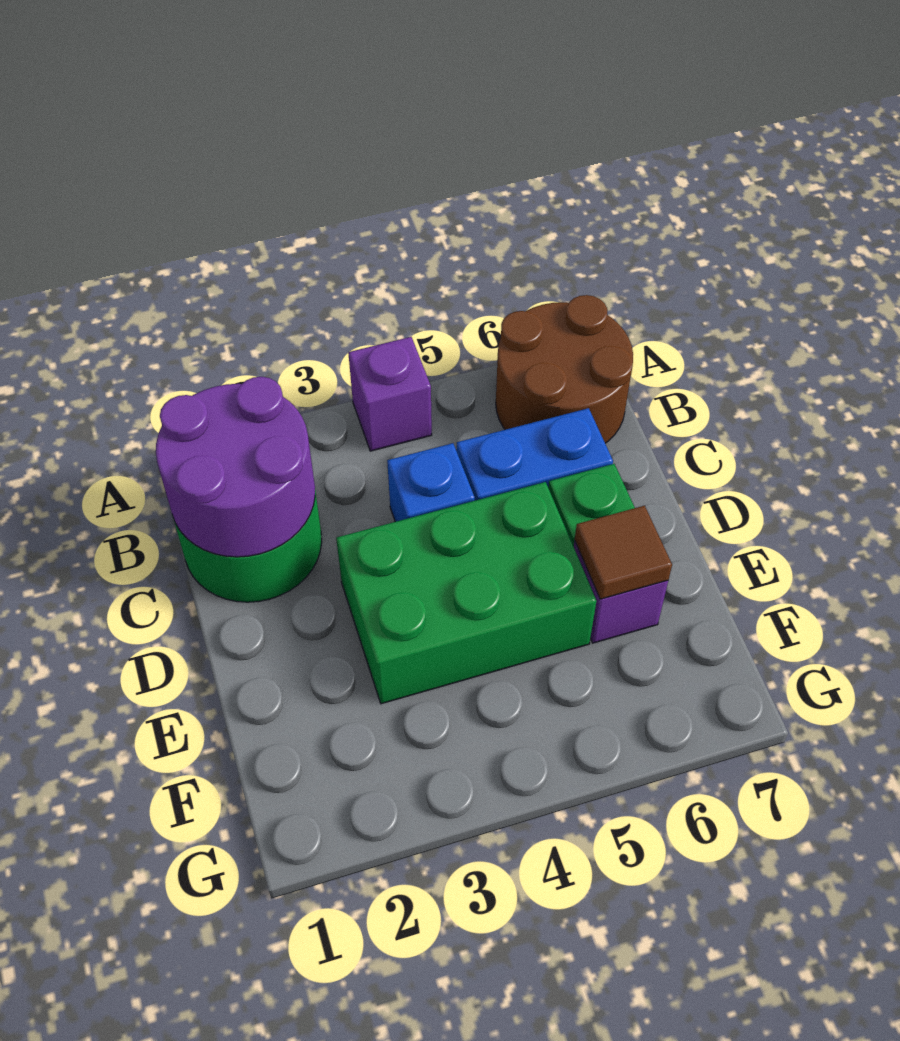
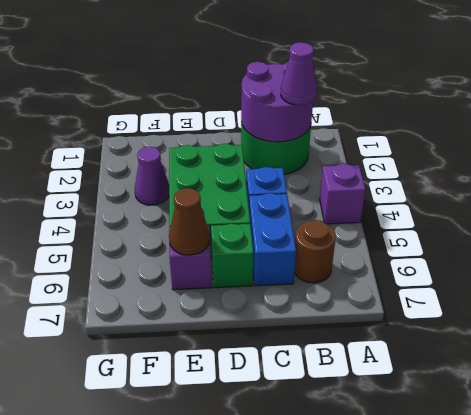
brown round brick A6:B7 level 1 -> brown round brick B6 level 1
none -> purple cone B2 level 3
brown tile E6 level 2 -> brown cone E6 level 2
none -> purple cone F3 level 1

